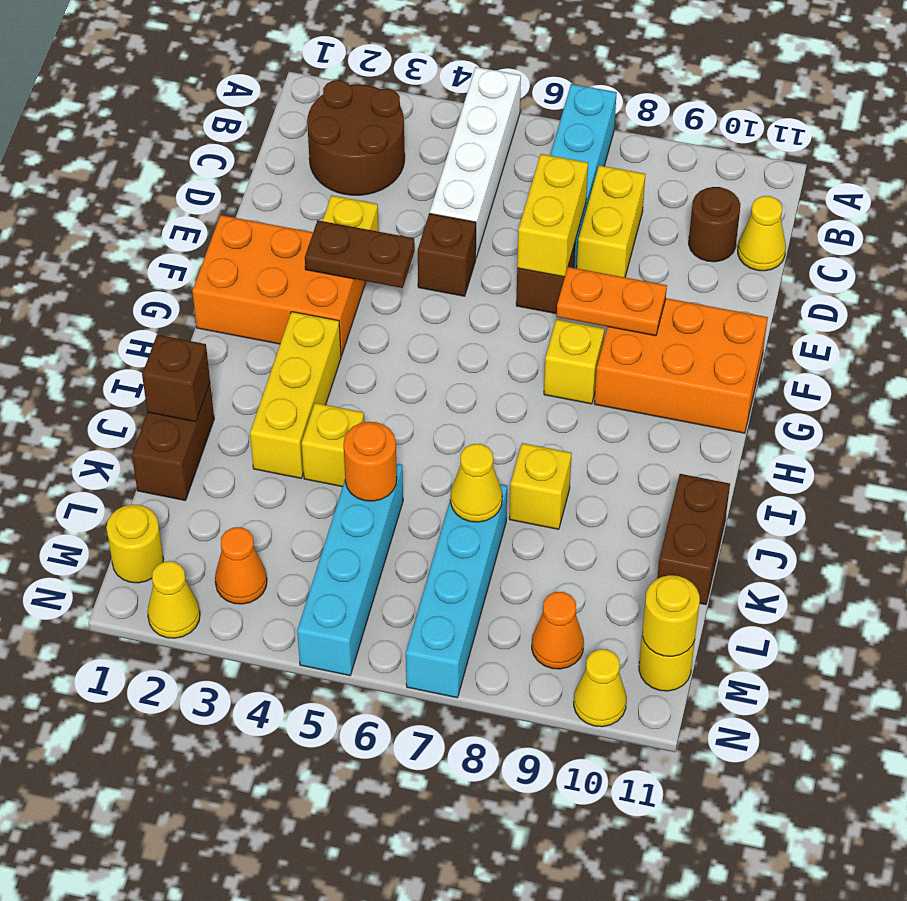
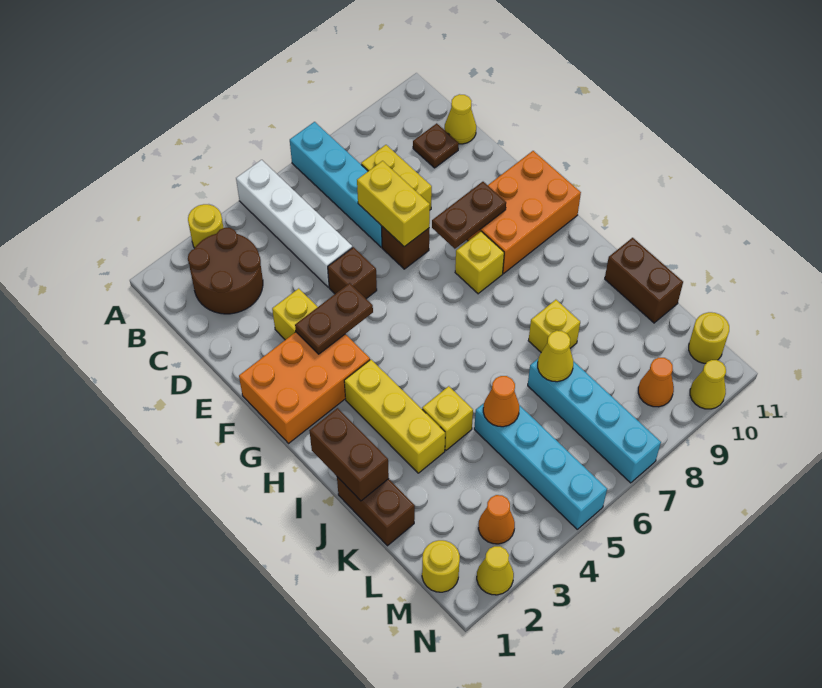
brown round brick C10 level 1 -> brown plate C10 level 1
orange plate F8:F9 level 2 -> brown plate F8:F9 level 2
brown brick J1 level 2 -> brown brick I1:J1 level 2
orange round brick K5 level 2 -> orange cone K5 level 2
yellow round brick M11 level 2 -> yellow round brick A3 level 1

